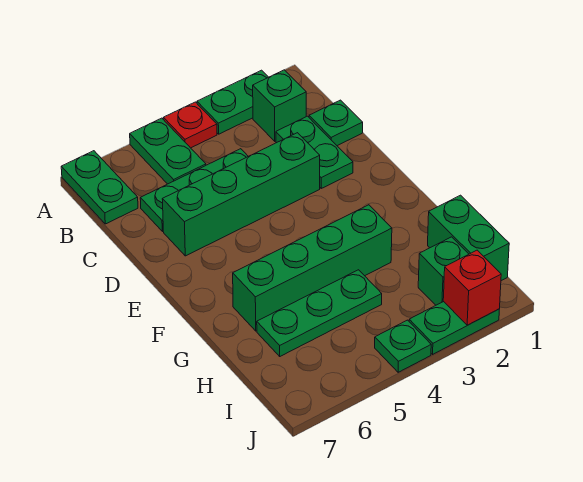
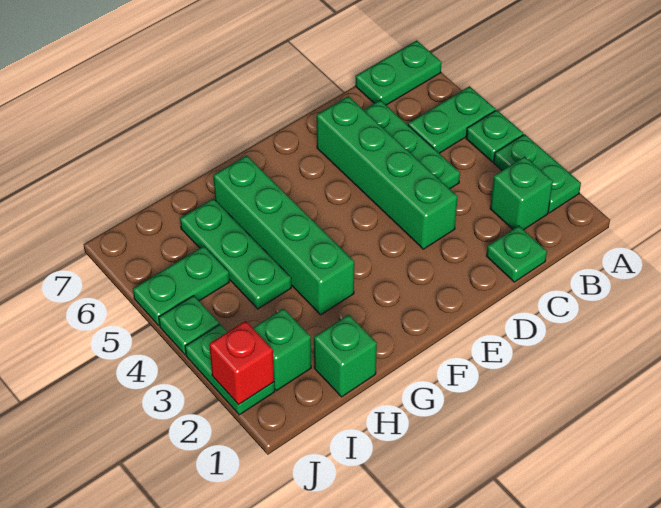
red plate A4 level 1 -> green plate A4 level 1
green plate C2:D2 level 1 -> green plate I5:J5 level 1
green brick H1:I1 level 1 -> green brick H1 level 1

